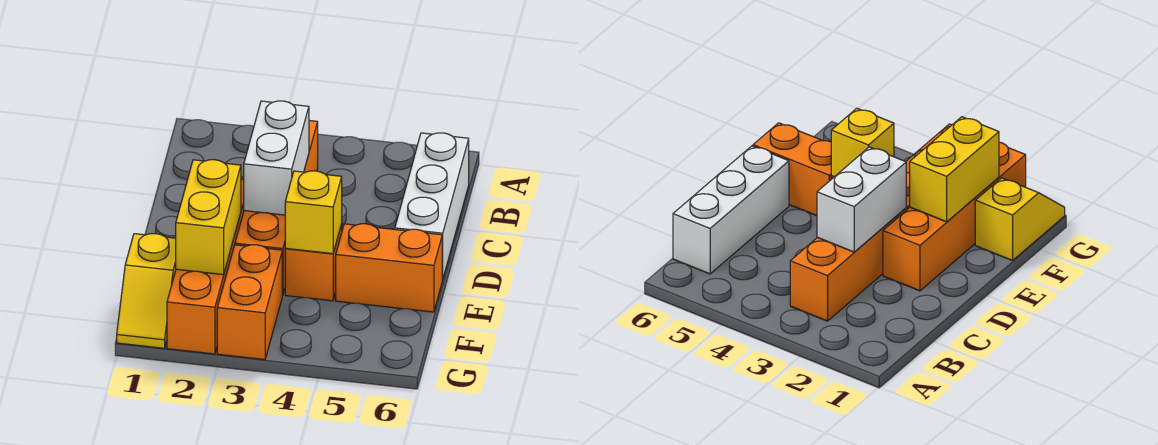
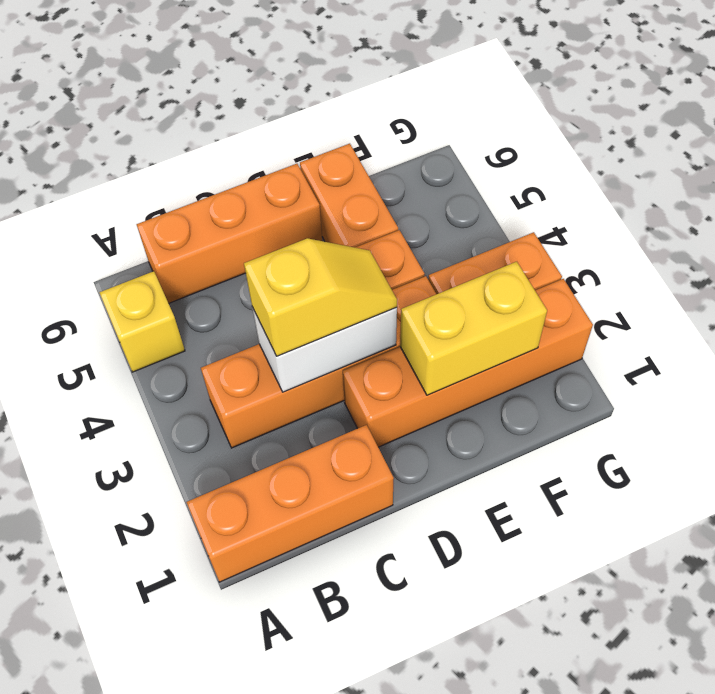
none -> orange brick A1:C1 level 1
white brick B6:D6 level 1 -> orange brick B6:D6 level 1
yellow brick E4 level 2 -> yellow brick A5 level 1
yellow slope F1:G1 level 1 top F -> yellow slope C3:D3 level 3 top C

